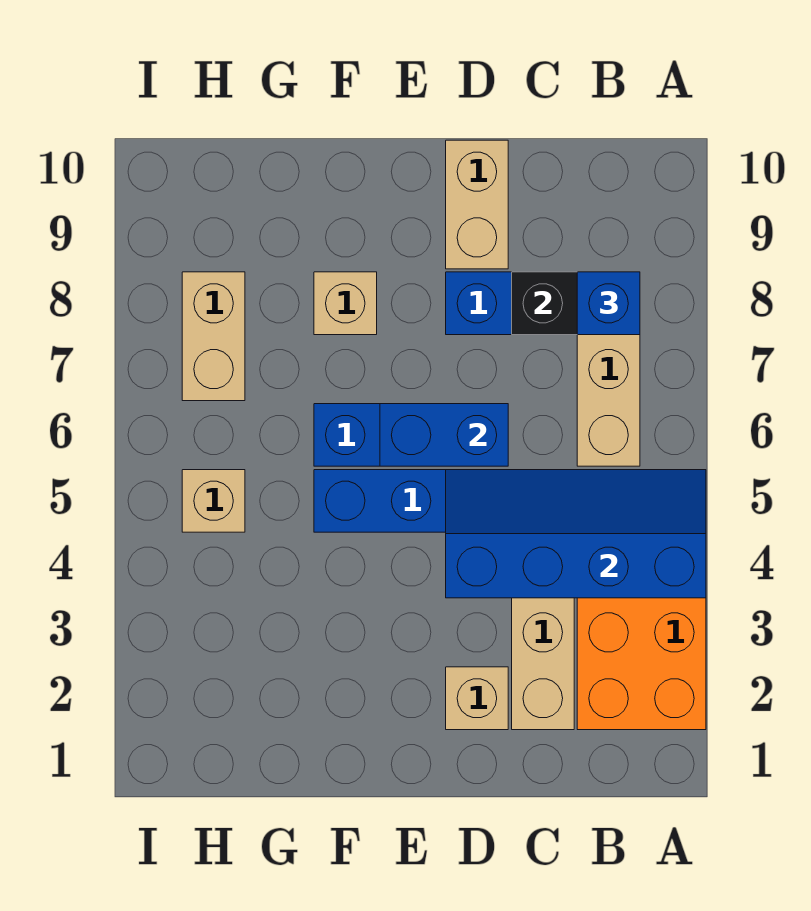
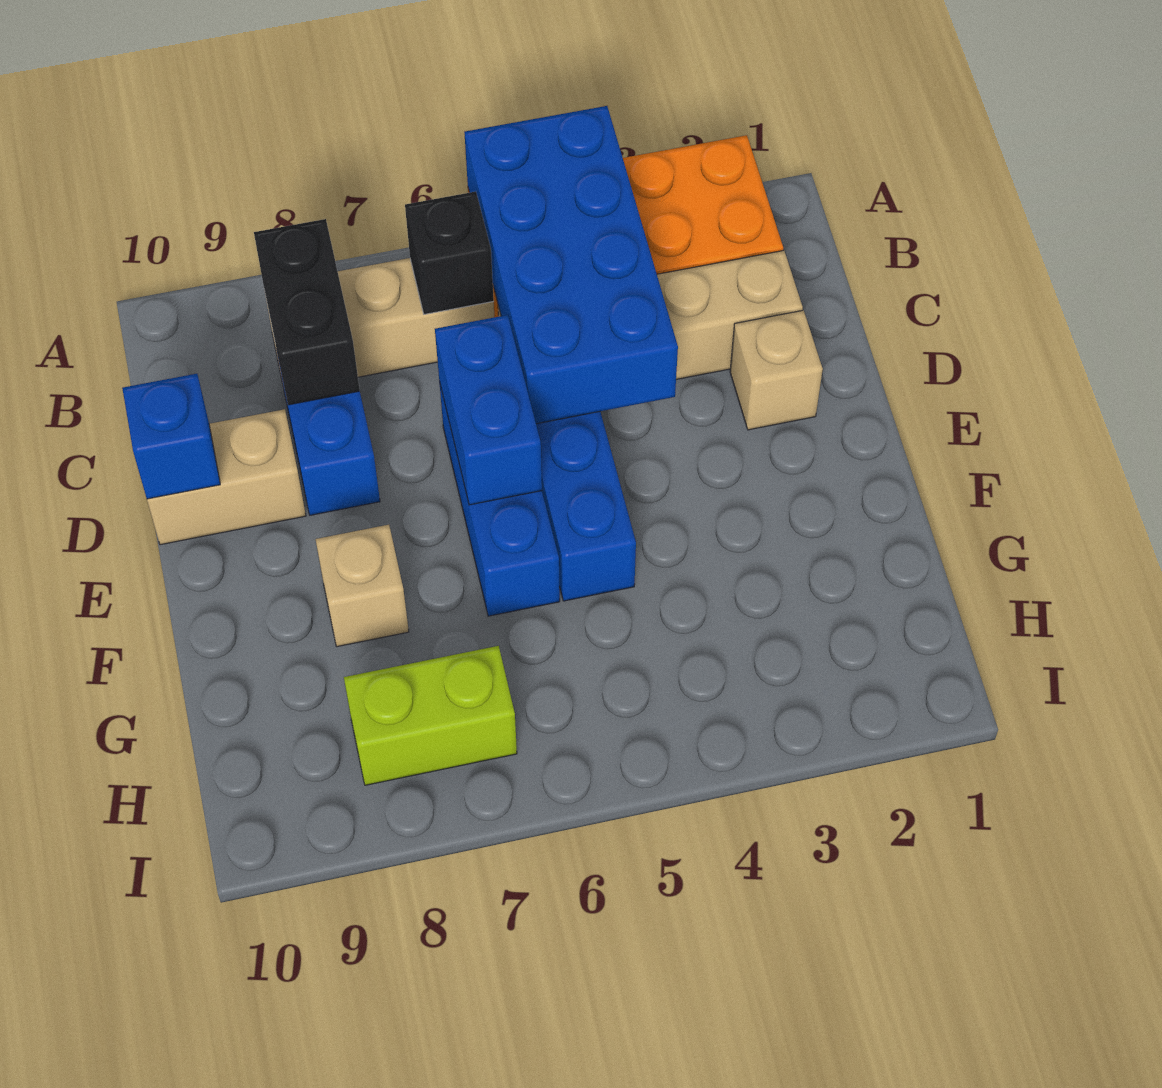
blue slope A4:D5 level 2 top 4 -> blue brick A4:D5 level 2
none -> black brick B6 level 2
blue brick B8 level 3 -> blue brick D10 level 2
tan brick H5 level 1 -> none
tan brick H7:H8 level 1 -> lime brick H7:H8 level 1

